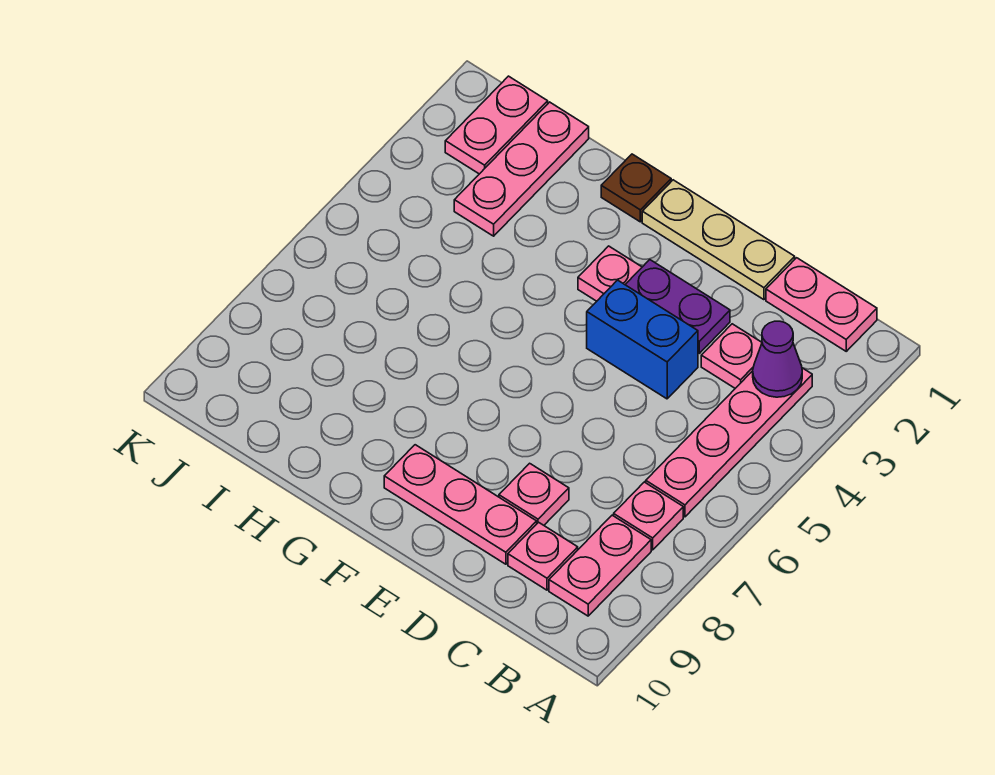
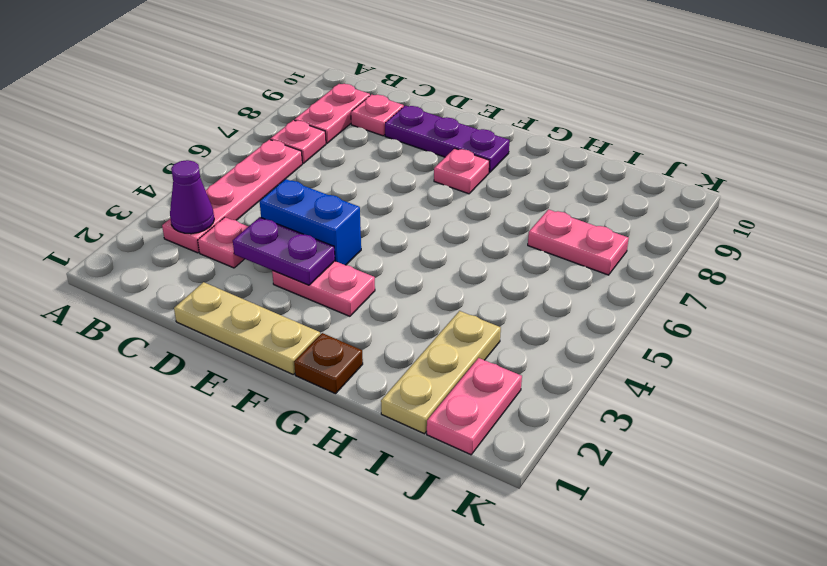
pink plate B1:C1 level 1 -> pink plate I7:J7 level 1
pink plate D8 level 1 -> pink plate F8 level 1
pink plate D9:F9 level 1 -> purple plate D9:F9 level 1
pink plate I1:I3 level 1 -> tan plate I1:I3 level 1

